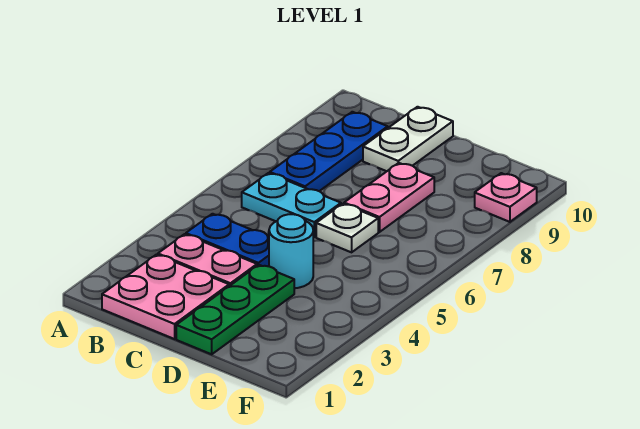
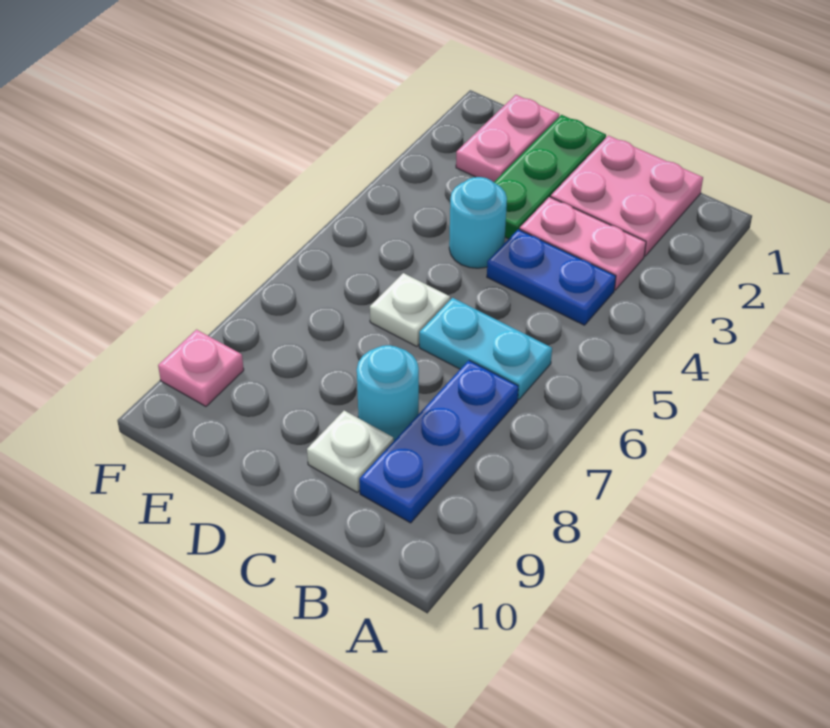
none -> cyan round brick C8 level 1
white plate C9:C10 level 1 -> white plate C9 level 1
pink plate D7:D8 level 1 -> pink plate E1:E2 level 1

